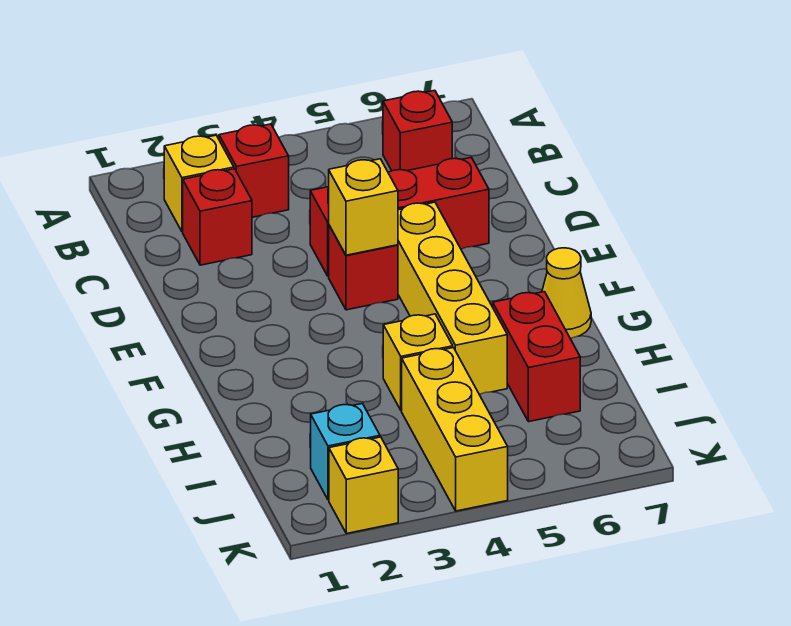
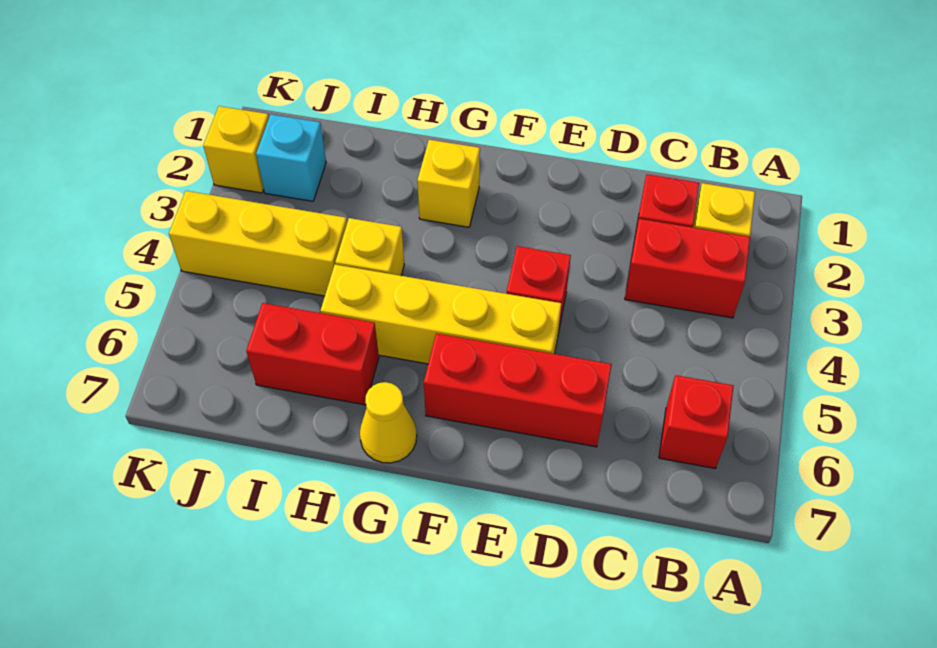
red brick B3 level 1 -> red brick B3:C3 level 1
red brick D4:D6 level 1 -> red brick D6:F6 level 1
yellow brick E4 level 2 -> yellow brick G2 level 1

